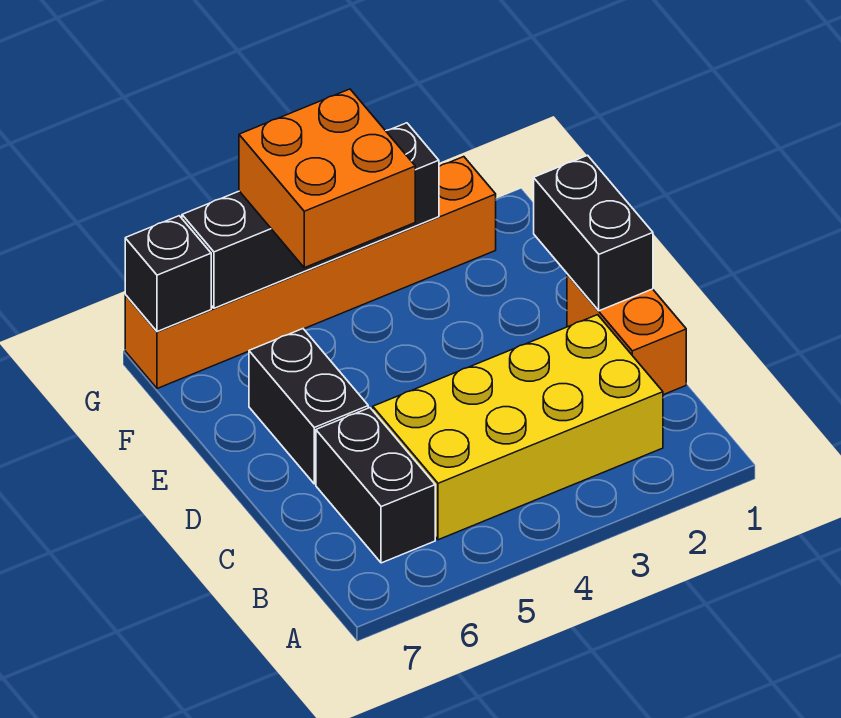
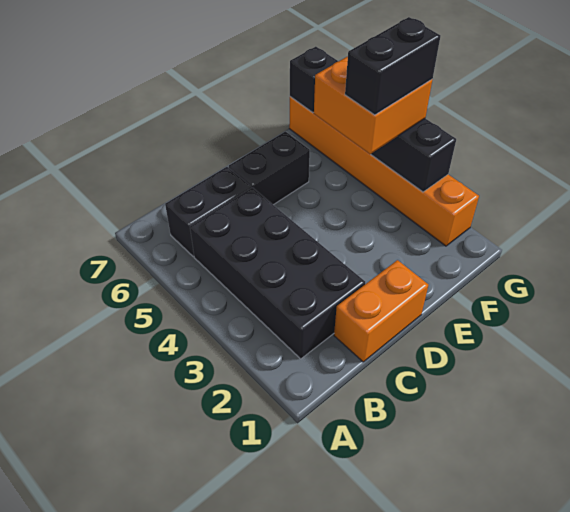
yellow brick B2:C5 level 1 -> black brick B2:C5 level 1
black brick D1:E1 level 2 -> black brick F4:G4 level 4

